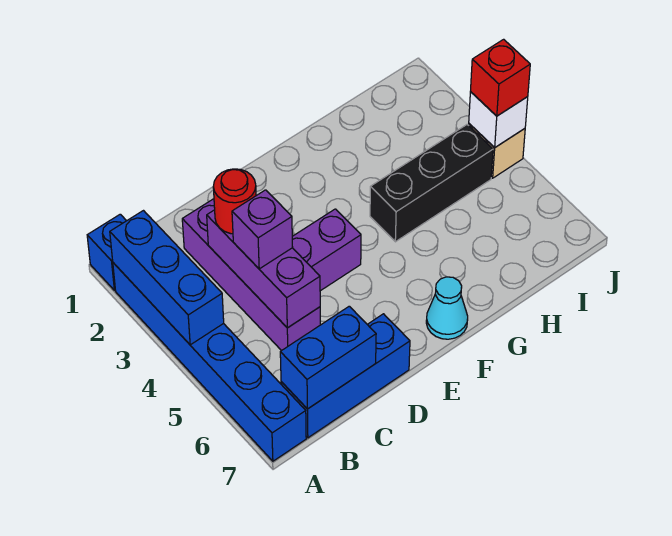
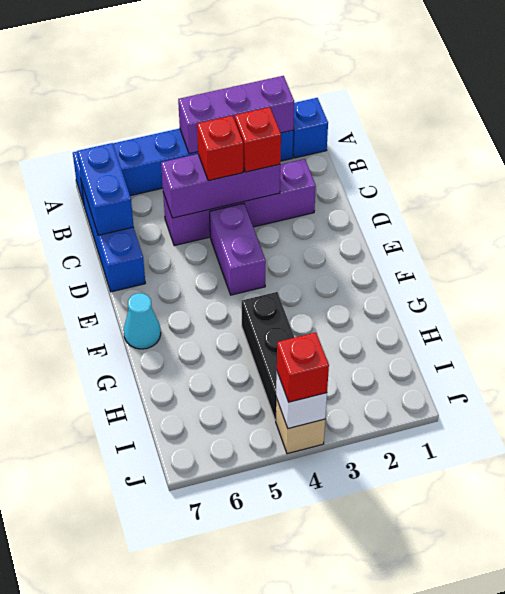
blue brick A2:A4 level 2 -> purple brick A2:A4 level 2
red round brick C3 level 3 -> red brick C3 level 3
purple brick C4 level 3 -> red brick C4 level 3

